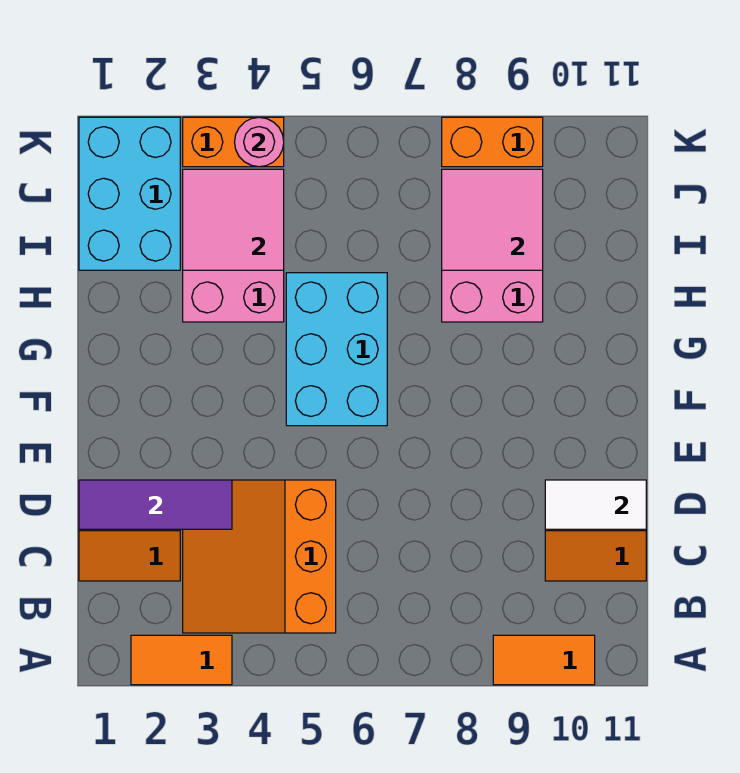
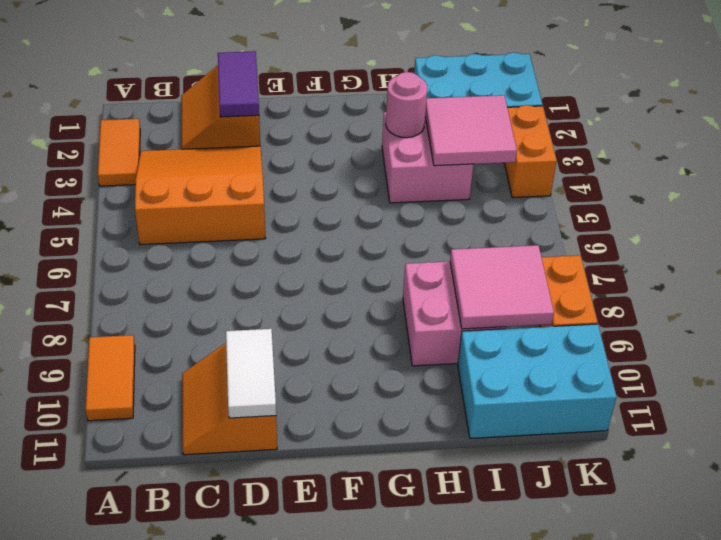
purple tile D1:D3 level 2 -> purple tile D1:D2 level 2
cyan brick F5:H6 level 1 -> cyan brick I10:K11 level 1
pink round brick K4 level 2 -> pink round brick H3 level 2

